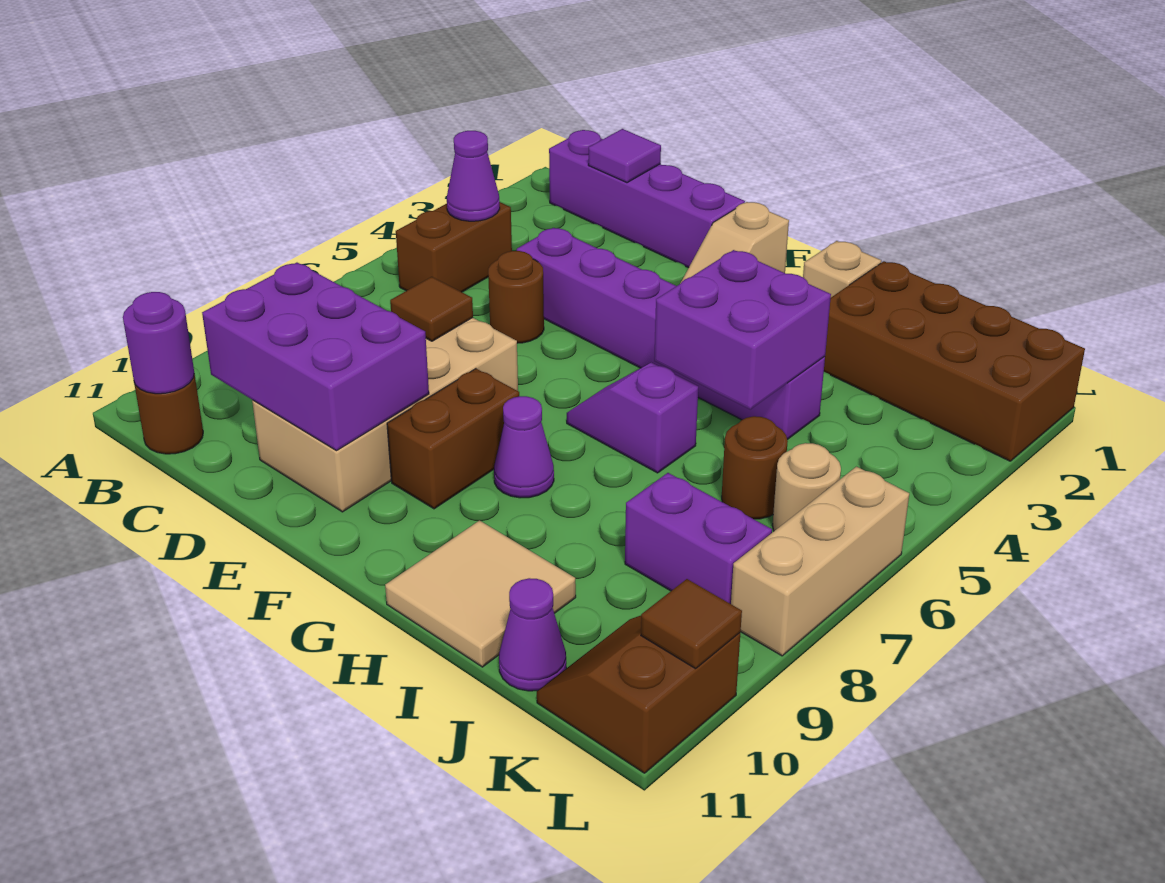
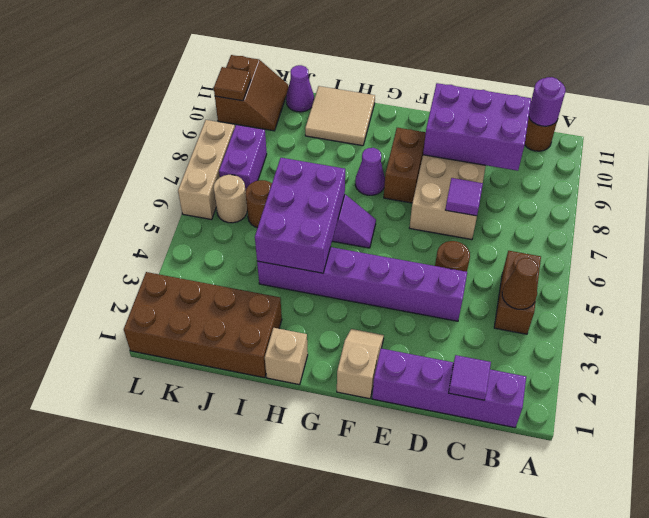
purple cone B4 level 2 -> brown cone B4 level 2
brown tile D7 level 2 -> purple tile D7 level 2
purple brick H4:I5 level 2 -> purple brick H4:I6 level 2
purple brick J8:K8 level 1 -> purple brick K7:K8 level 1

